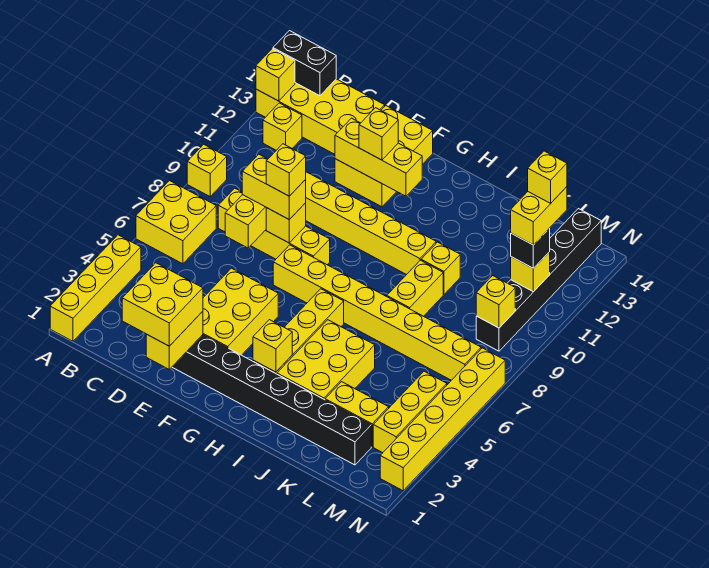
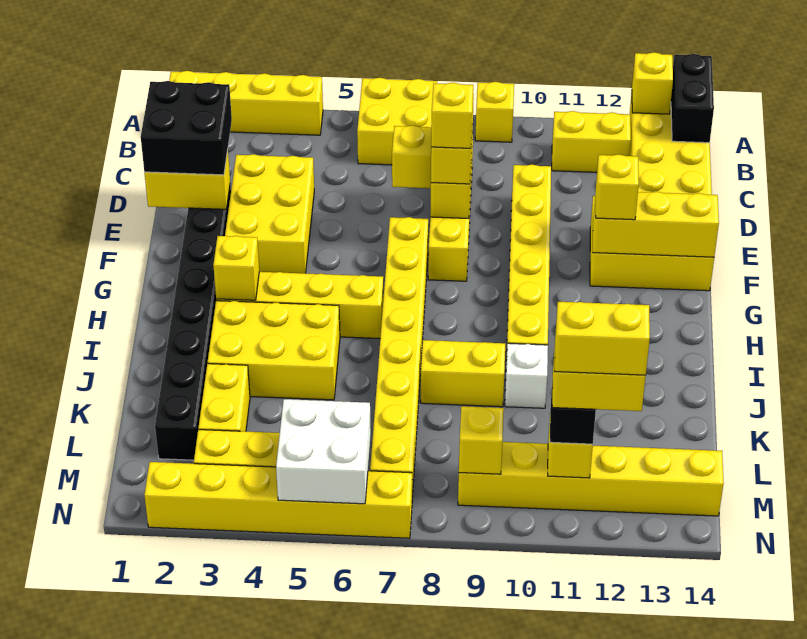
yellow brick B12 level 1 -> yellow brick B11:B12 level 1
yellow brick D1:E2 level 3 -> black brick D1:E2 level 3
yellow brick E3:F5 level 1 -> yellow brick D3:F4 level 1
yellow brick E12:G12 level 2 -> yellow brick F12:F14 level 2
yellow brick J10 level 1 -> white brick J10 level 1
none -> white brick M5:N6 level 2
black brick M9:M14 level 1 -> yellow brick M9:M14 level 1
yellow brick M12 level 5 -> yellow brick M11:M12 level 5

